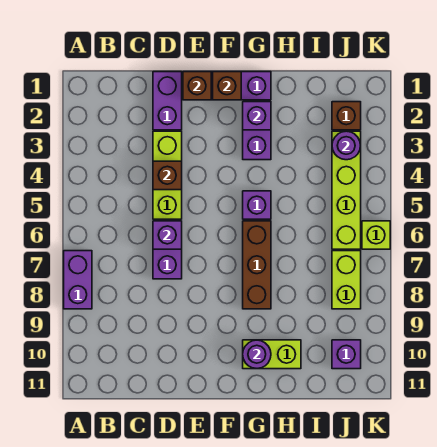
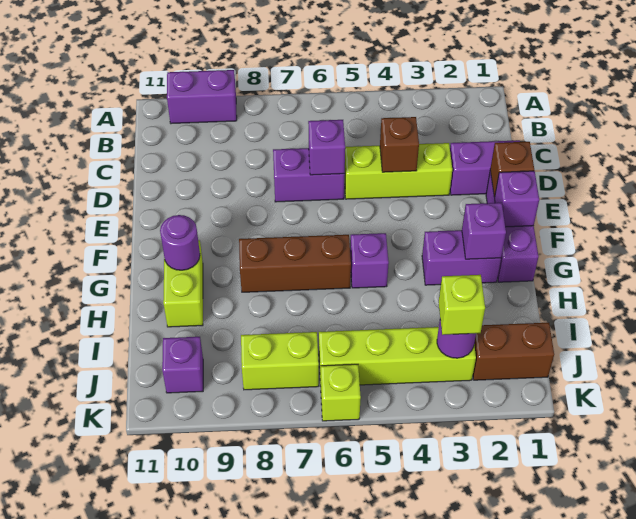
purple brick A7:A8 level 1 -> purple brick A9:A10 level 1
brown brick F1 level 2 -> purple brick F1 level 2
brown brick J2 level 1 -> brown brick J1:J2 level 1
none -> lime brick J3 level 3

